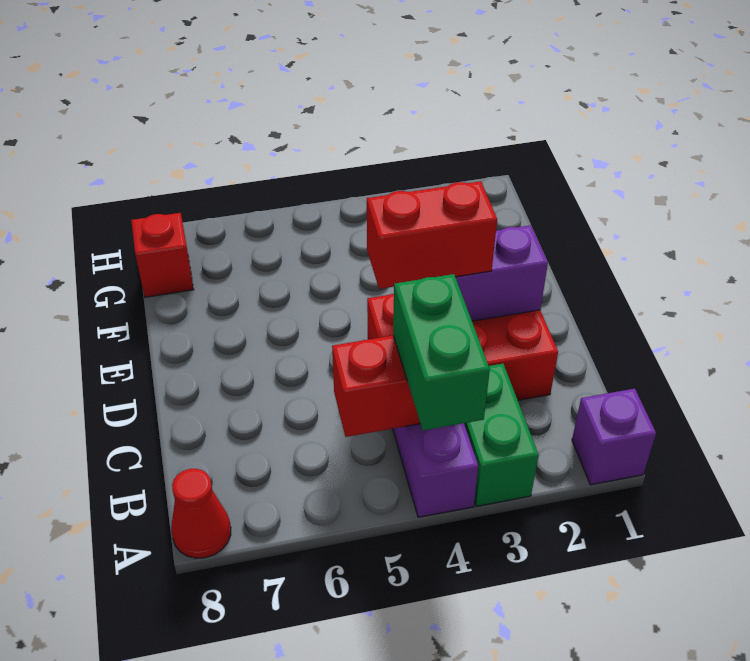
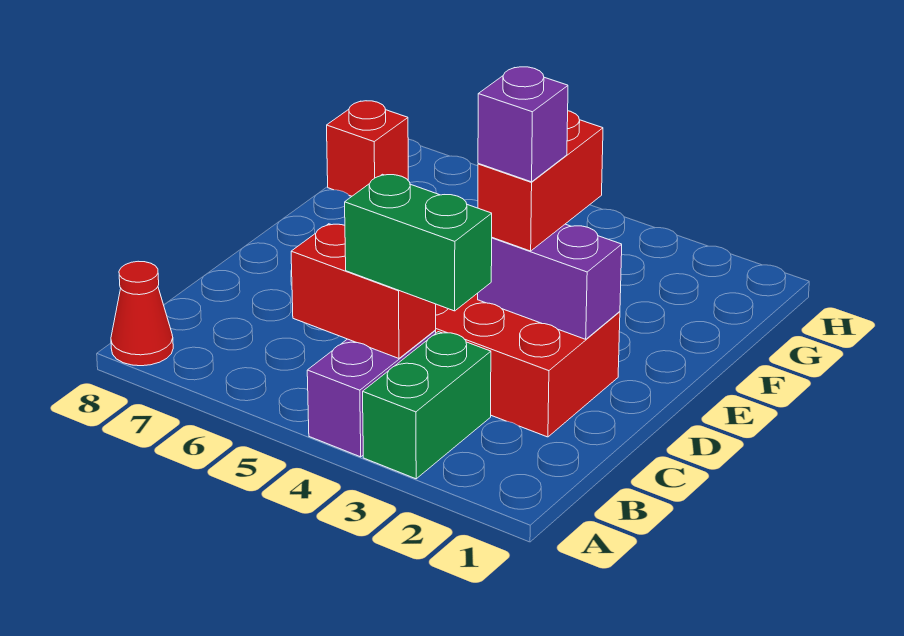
purple brick A1 level 1 -> purple brick D3 level 4
green brick A4:B4 level 3 -> green brick B3:B4 level 3
red brick D3:D4 level 3 -> red brick D3:E3 level 3

